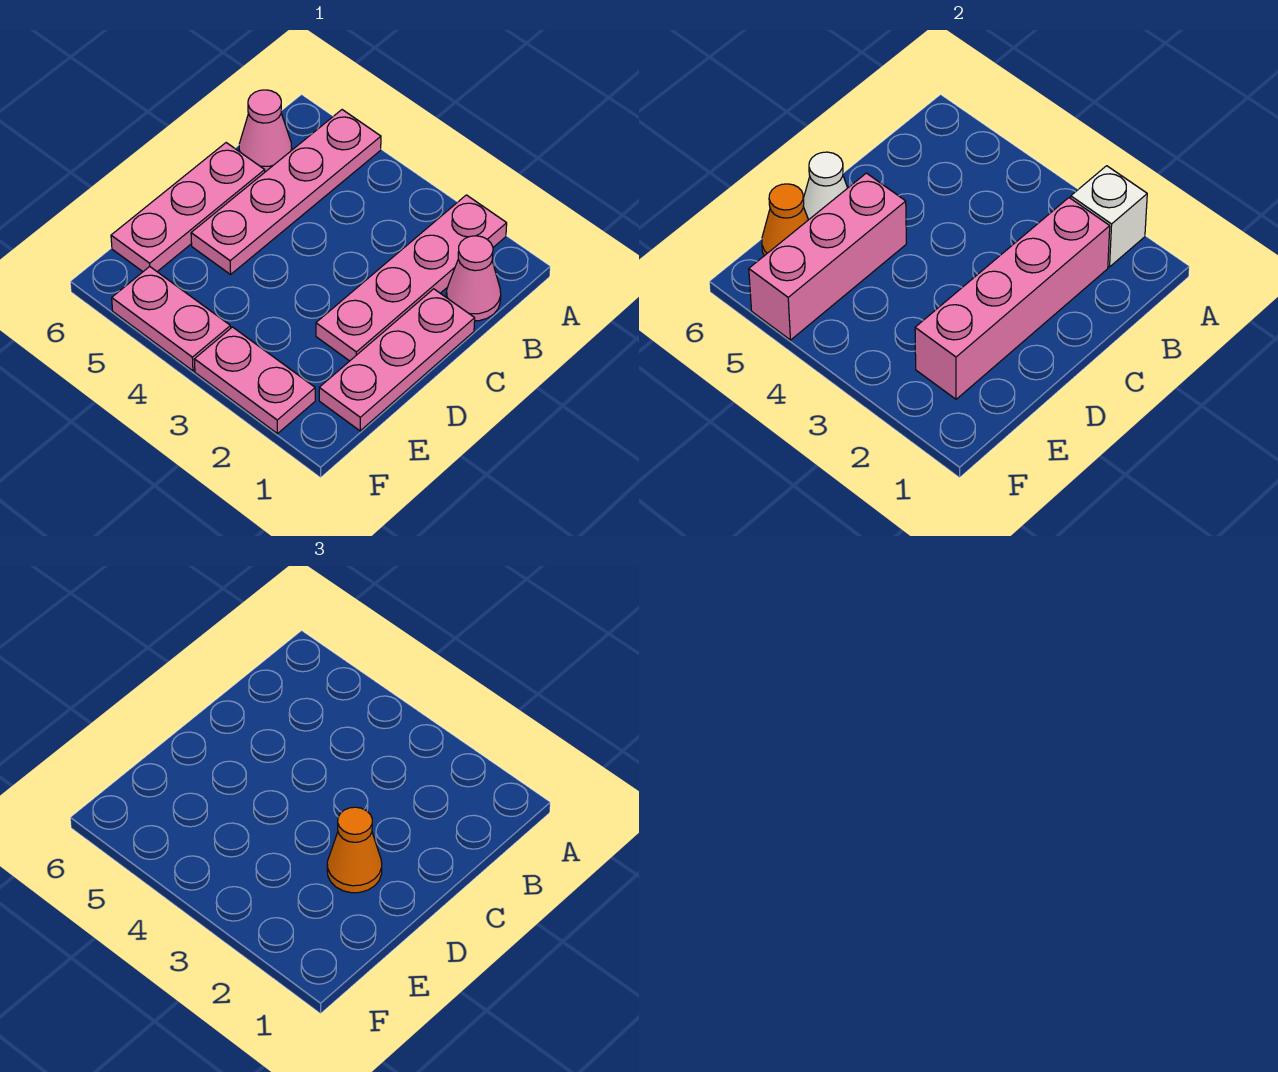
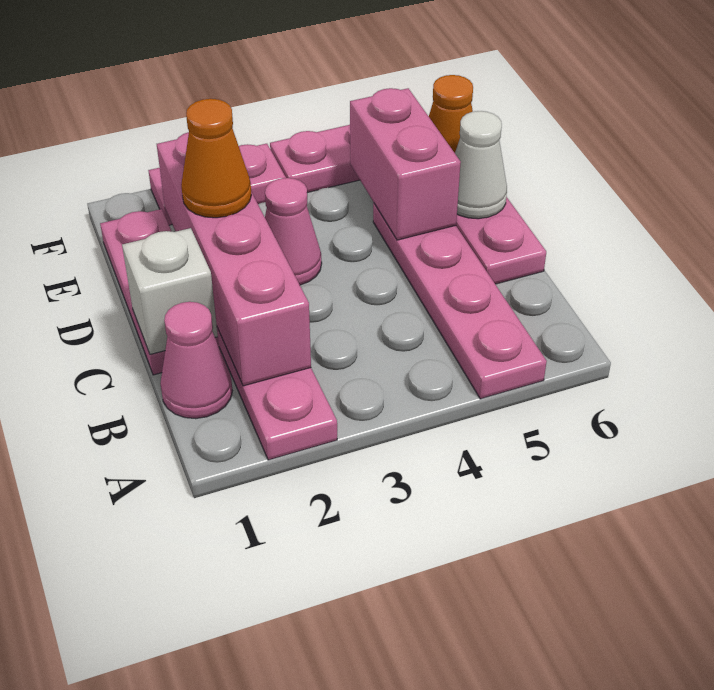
white brick A2 level 2 -> white brick C1 level 2
pink cone B6 level 1 -> pink cone D3 level 1
pink brick D5:F5 level 2 -> pink brick D5:E5 level 2

